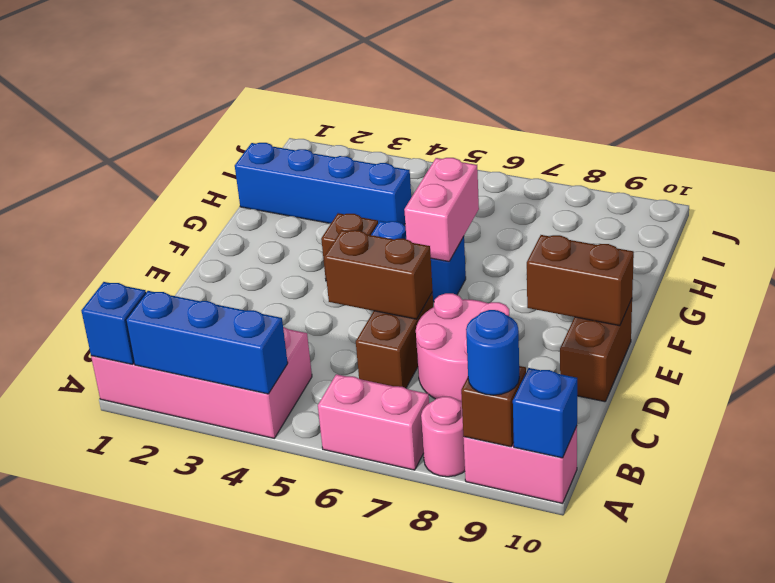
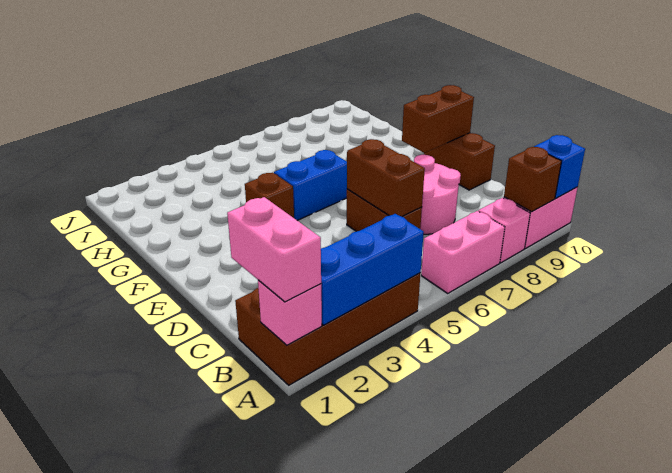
pink brick A1:B4 level 1 -> brown brick A1:B4 level 1
blue brick A1 level 2 -> pink brick A1 level 2
pink round brick A8 level 1 -> pink brick A8 level 1
blue round brick A9 level 3 -> none
brown brick D5:D6 level 2 -> brown brick C6:D6 level 2
pink brick F6:G6 level 2 -> pink brick A1:B1 level 3
blue brick H1:H4 level 1 -> none

